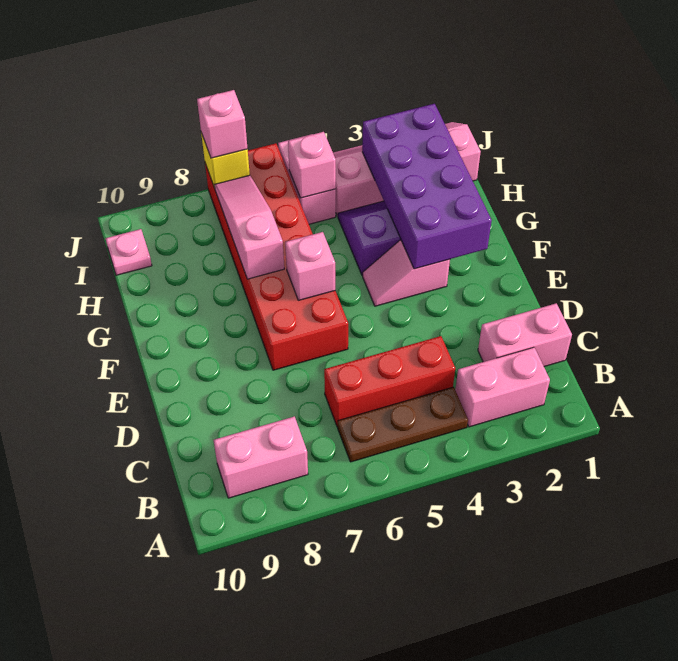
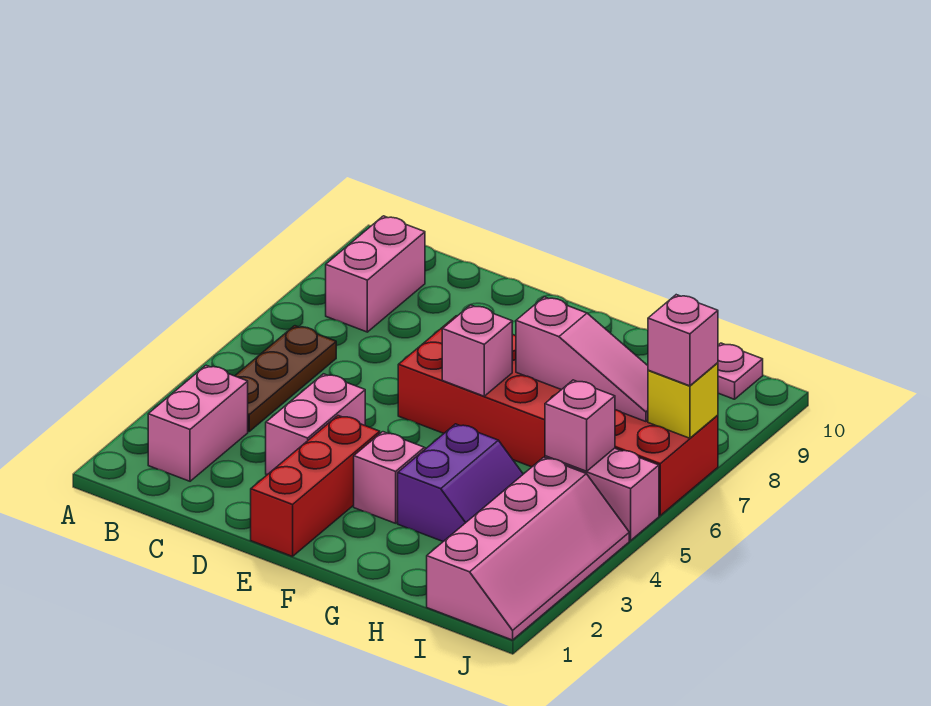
pink brick C1:C2 level 1 -> pink brick D3:D4 level 1
red brick C4:C6 level 1 -> red brick E1:E3 level 1
purple brick F2:I3 level 2 -> none

